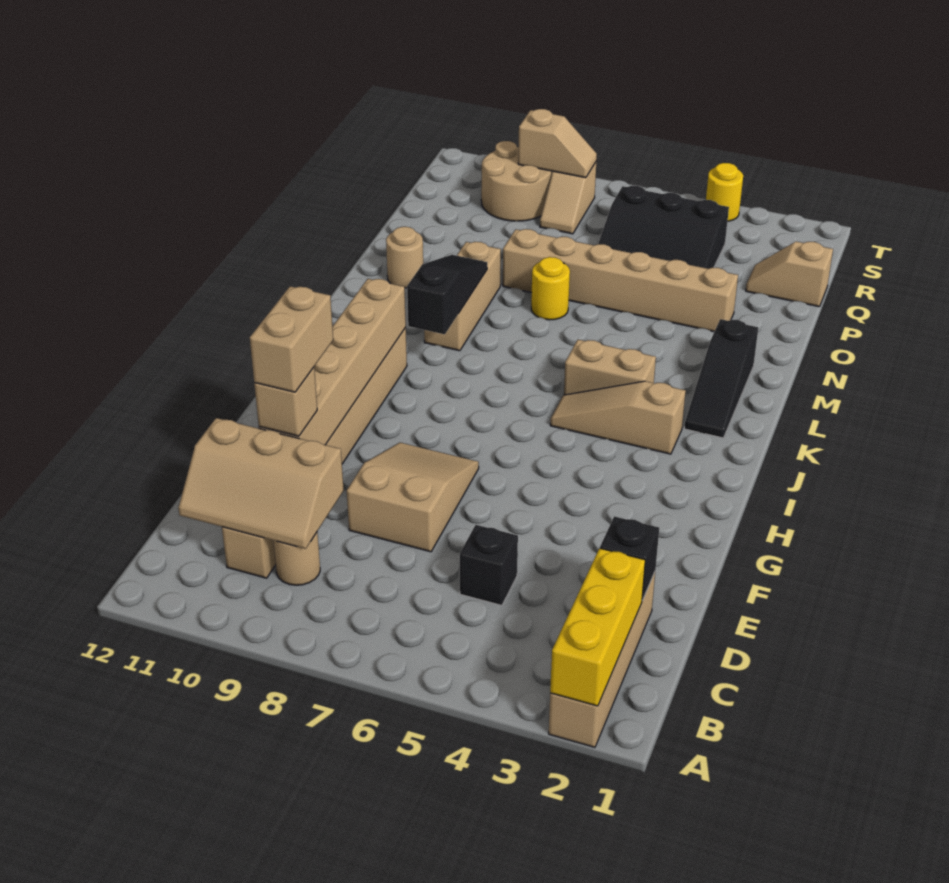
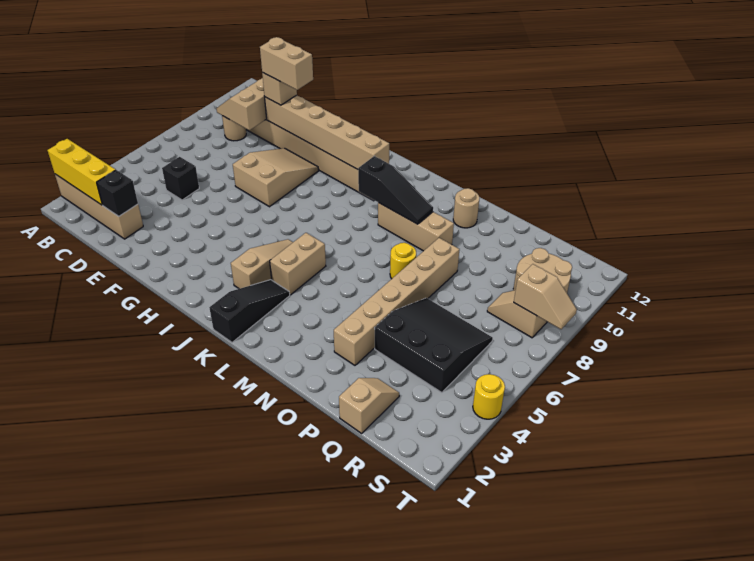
tan slope E7:G8 level 1 top E -> tan slope F7:G9 level 1 top 7
black slope K2:M2 level 1 top M -> black slope K1:K3 level 1 top 1
black slope P4:R6 level 1 top R -> black slope P4:R6 level 1 top 4
tan slope S8:S9 level 2 top 9 -> tan slope S8:T8 level 2 top S

